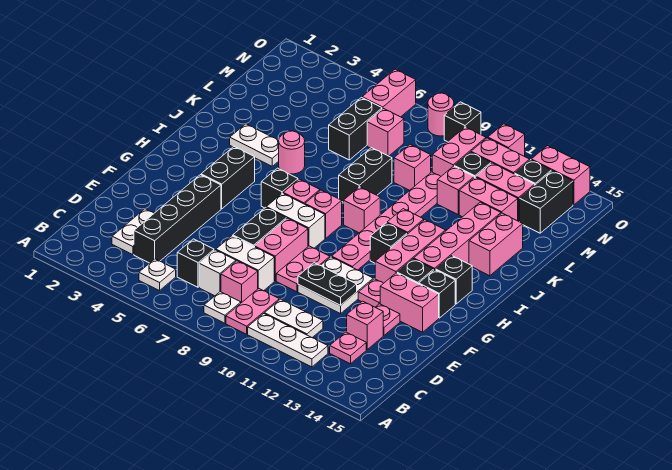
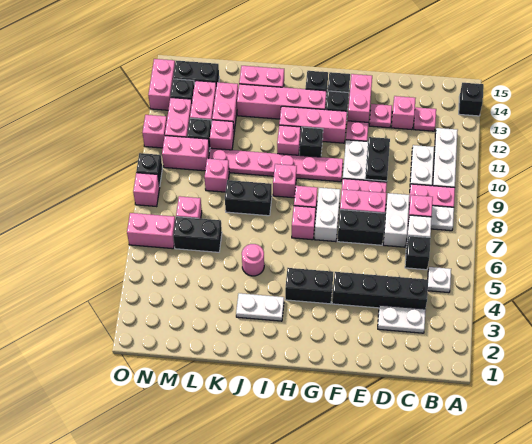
black brick H6 level 1 -> black brick A14 level 1
white plate J3:J4 level 1 -> white plate I3:J3 level 1
pink round brick O8 level 1 -> pink brick O8 level 1

